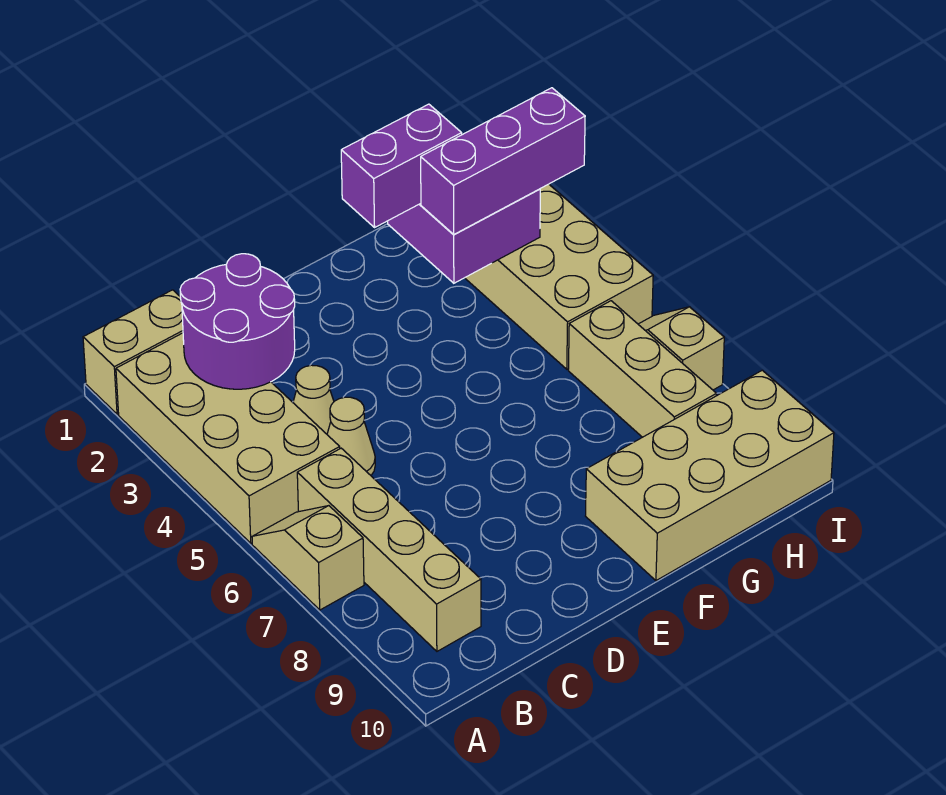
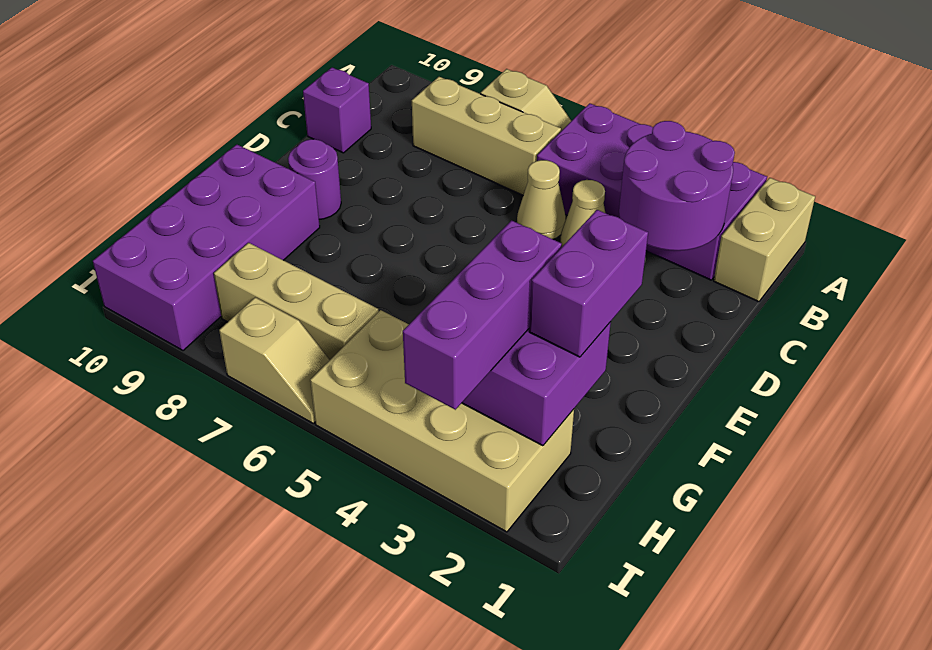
tan brick A2:B5 level 1 -> purple brick A2:B5 level 1
tan brick B6:B9 level 1 -> tan brick B6:B8 level 1
none -> purple brick C10 level 1
none -> purple round brick E9 level 1
tan brick F9:I10 level 1 -> purple brick F9:I10 level 1

